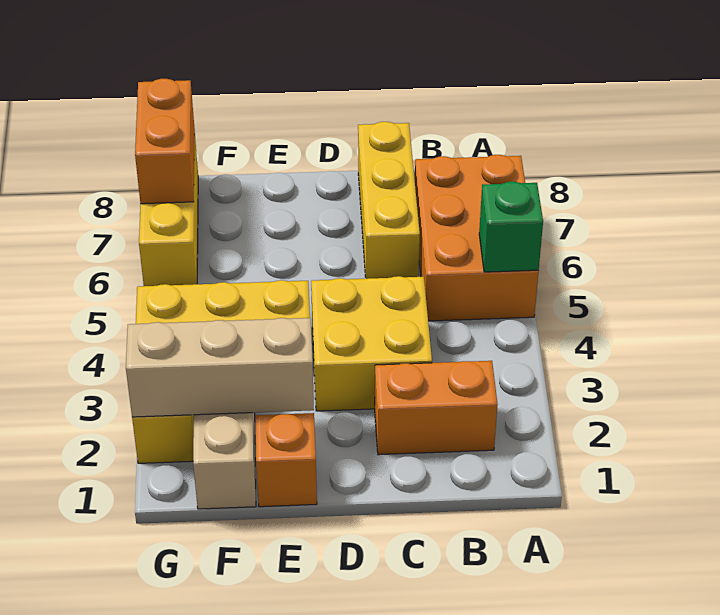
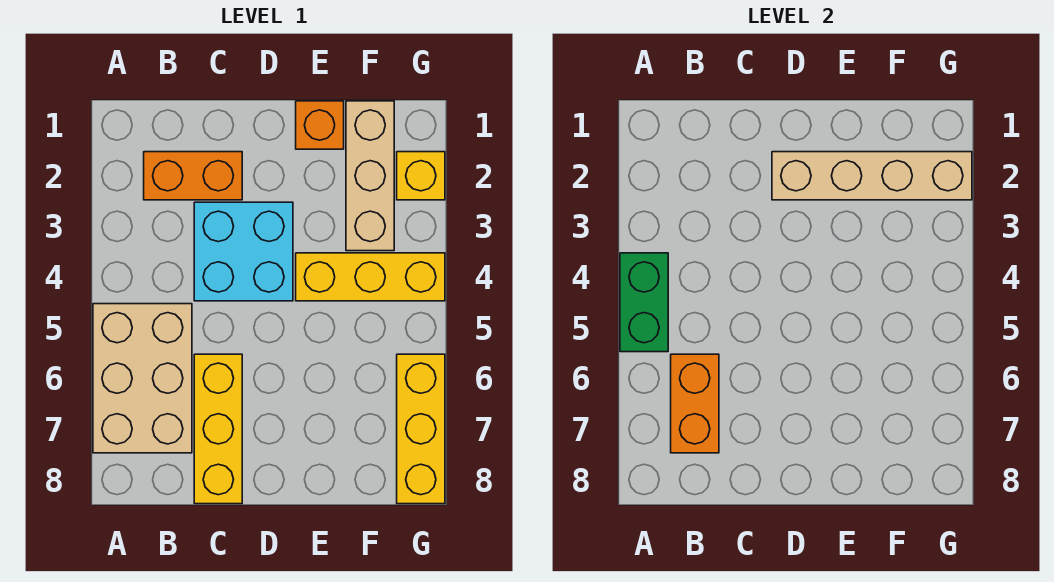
orange brick A5:B7 level 1 -> tan brick A5:B7 level 1
green brick A5 level 2 -> green brick A4:A5 level 2
yellow brick C3:D4 level 1 -> cyan brick C3:D4 level 1
tan brick E2:G2 level 2 -> tan brick D2:G2 level 2
orange brick G7:G8 level 2 -> orange brick B6:B7 level 2

